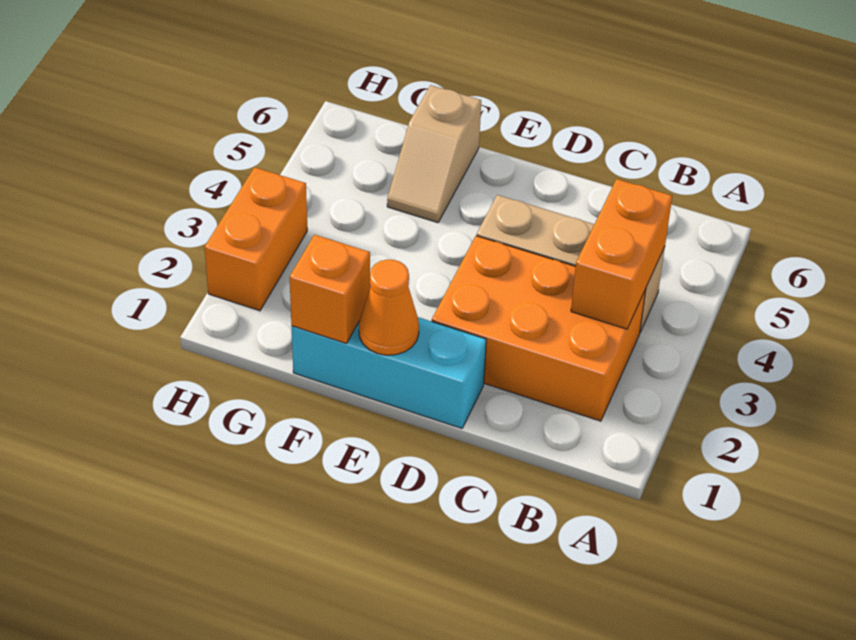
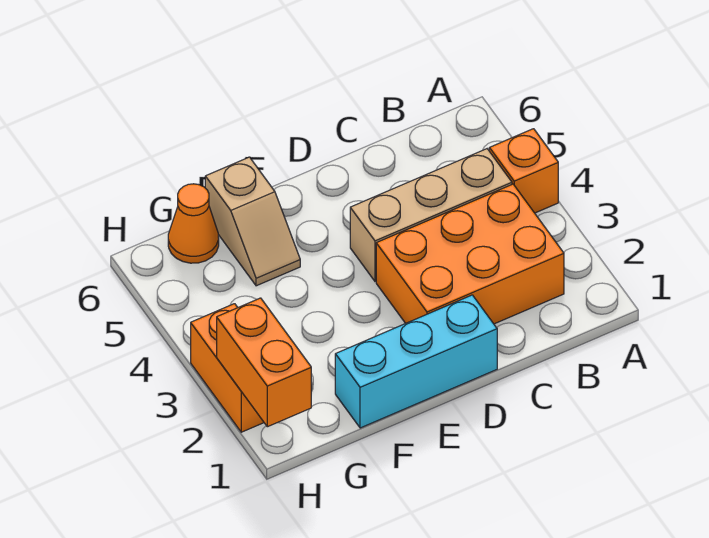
orange brick B3:B4 level 2 -> orange brick H1:H2 level 2
orange cone E1 level 2 -> orange cone G6 level 1
orange brick F1 level 2 -> orange brick A4 level 1

